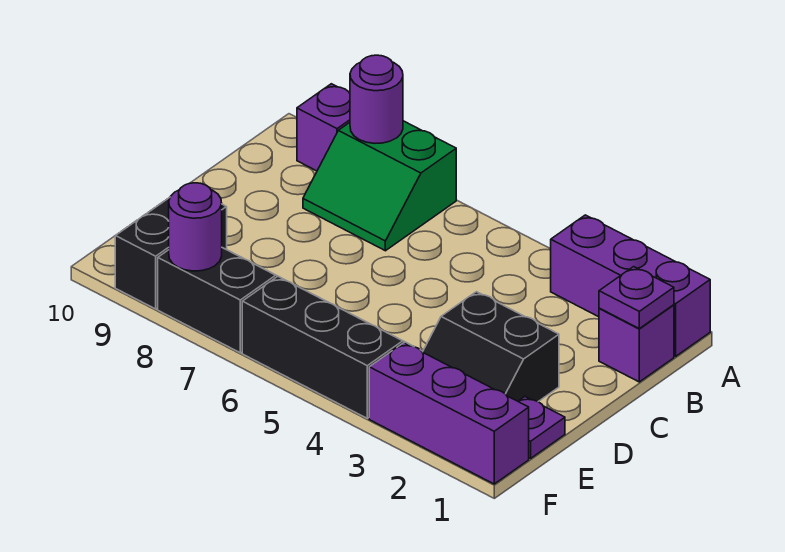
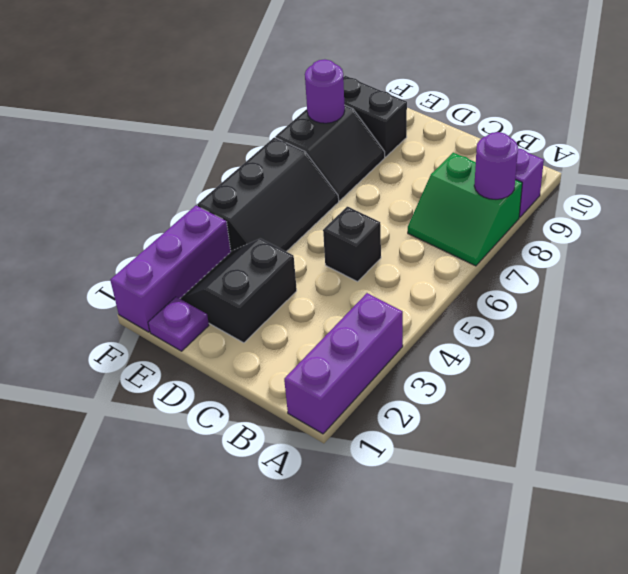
green slope A7:B8 level 1 top A -> green slope A7:B8 level 1 top 8
purple brick B1 level 1 -> none
purple plate B1 level 2 -> none
none -> black brick C5 level 1

